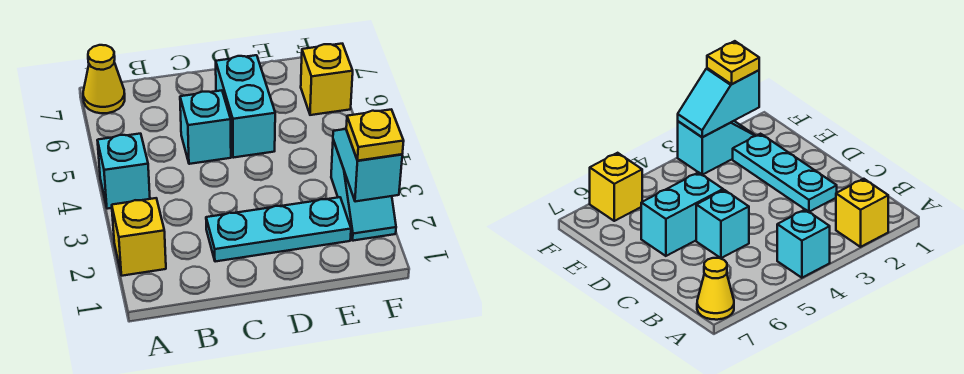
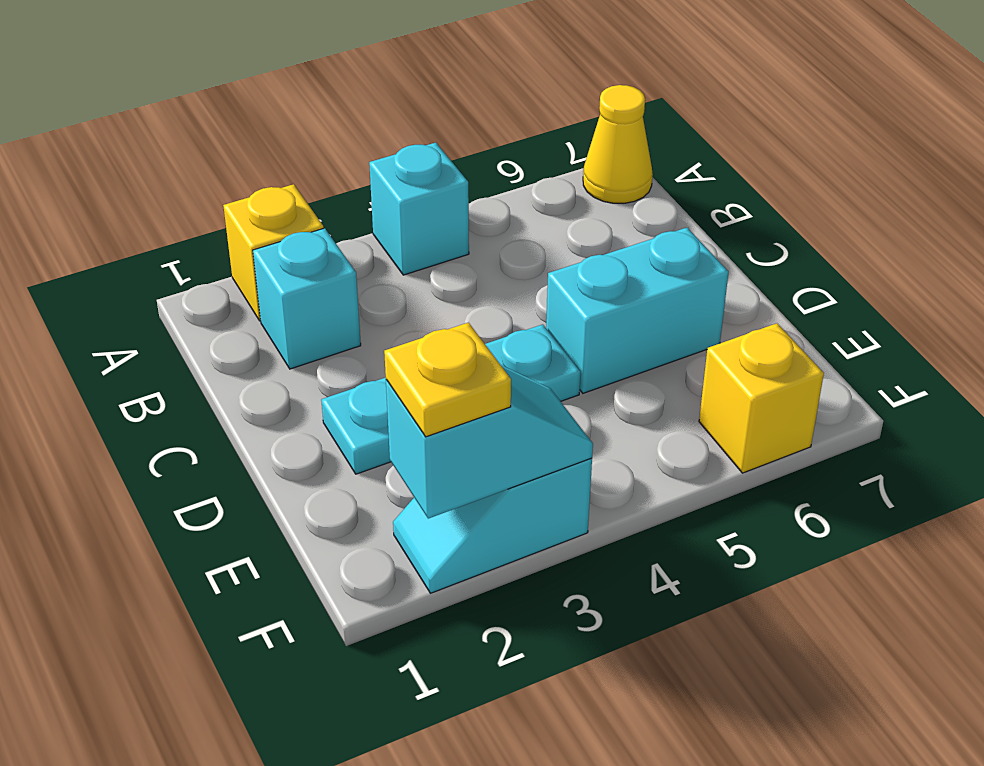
cyan plate C2:E2 level 1 -> cyan plate D2:D4 level 1
cyan brick C5 level 1 -> cyan brick B2 level 1

